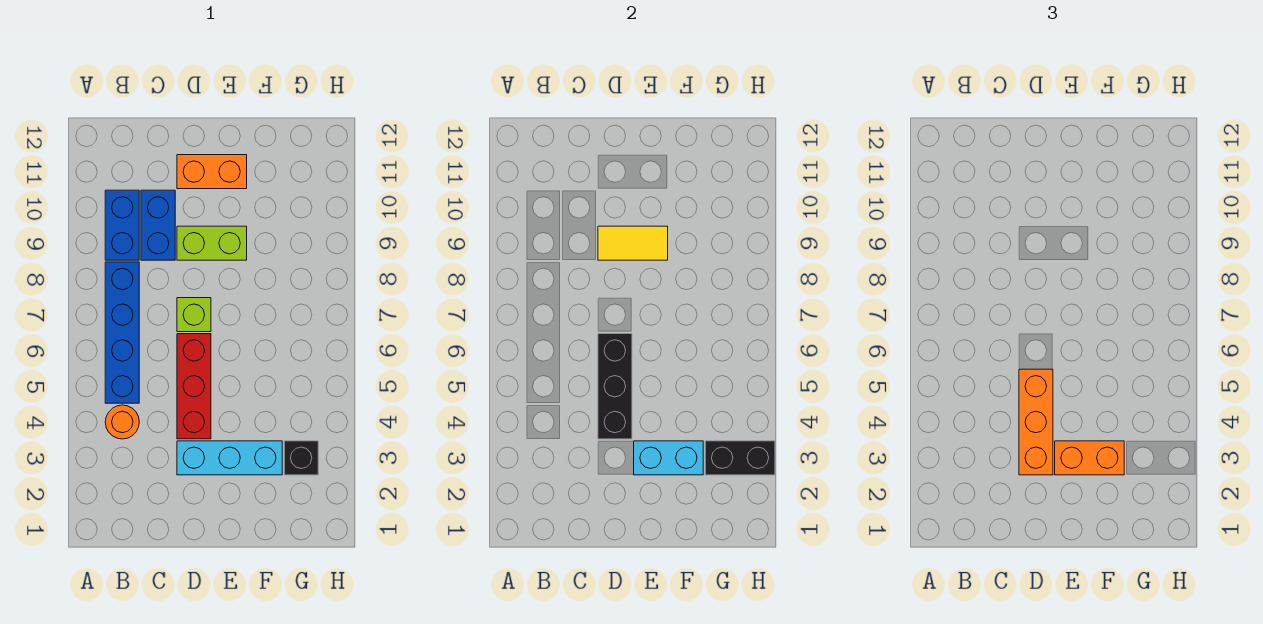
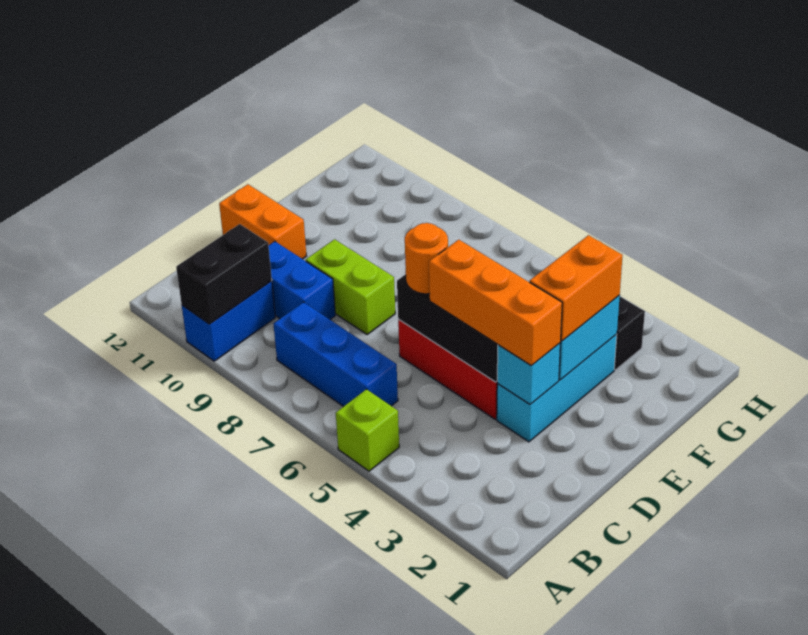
orange round brick B4 level 1 -> orange round brick D6 level 3
blue brick B5:B8 level 1 -> blue brick B6:B8 level 1
blue brick B9:B10 level 1 -> blue brick A10:B10 level 1
none -> cyan brick D3 level 2
lime brick D7 level 1 -> lime brick A5 level 1
lime brick D9:E9 level 1 -> lime brick D8:D9 level 1
yellow tile D9:E9 level 2 -> none
orange brick D11:E11 level 1 -> orange brick D11:D12 level 1
black brick G3:H3 level 2 -> black brick A10:B10 level 2

